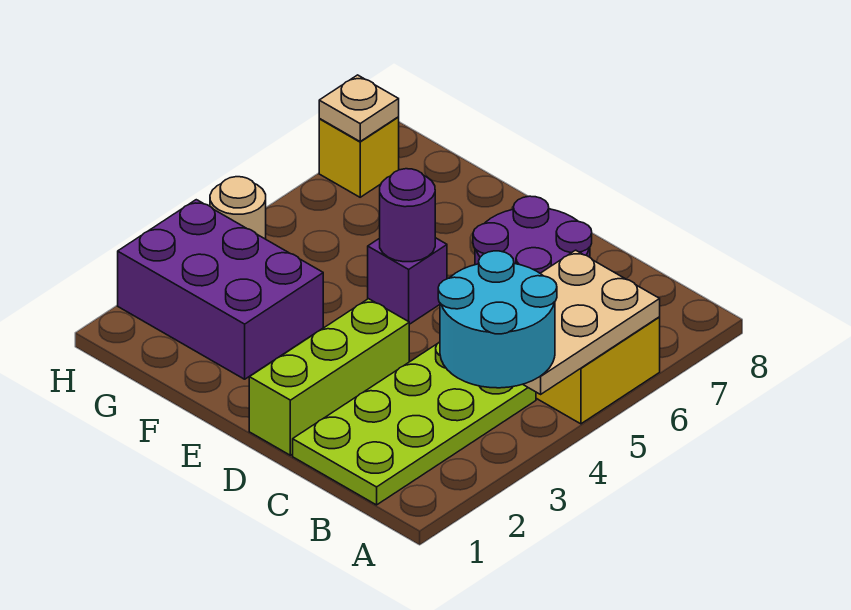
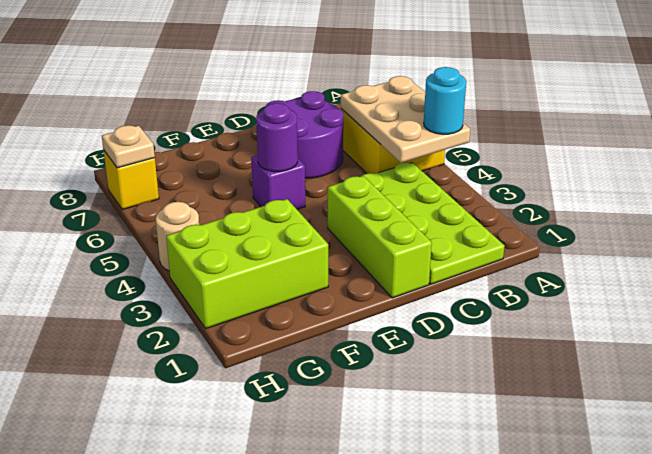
cyan round brick A3:B4 level 3 -> cyan round brick A4 level 3
purple brick F2:H3 level 1 -> lime brick F2:H3 level 1

